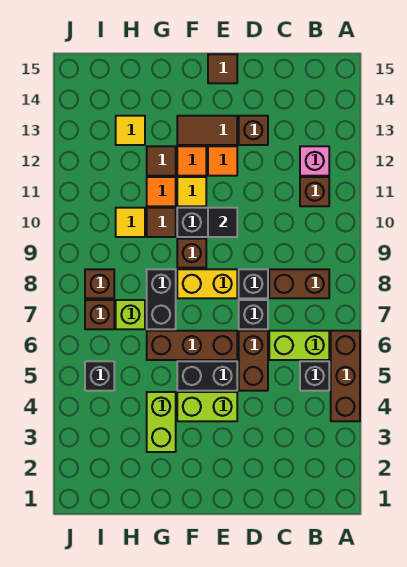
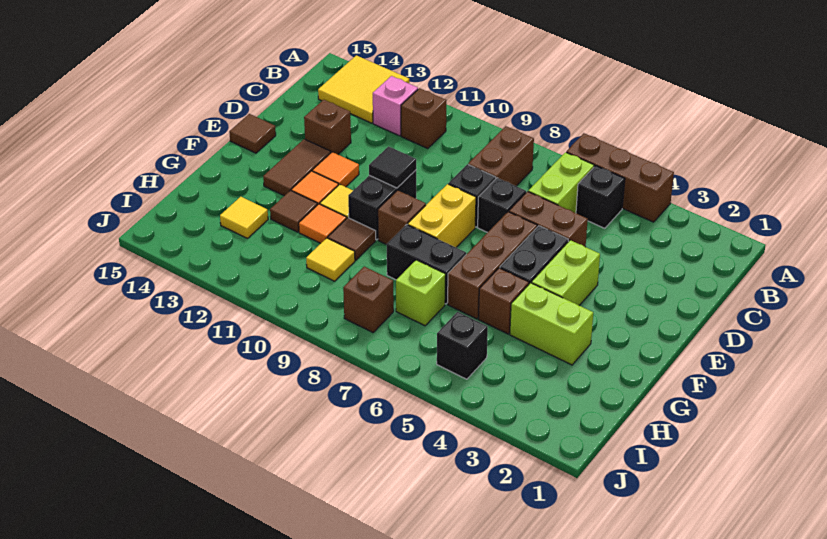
none -> yellow tile A13:B14 level 1
brown brick I7 level 1 -> brown brick G5 level 1

